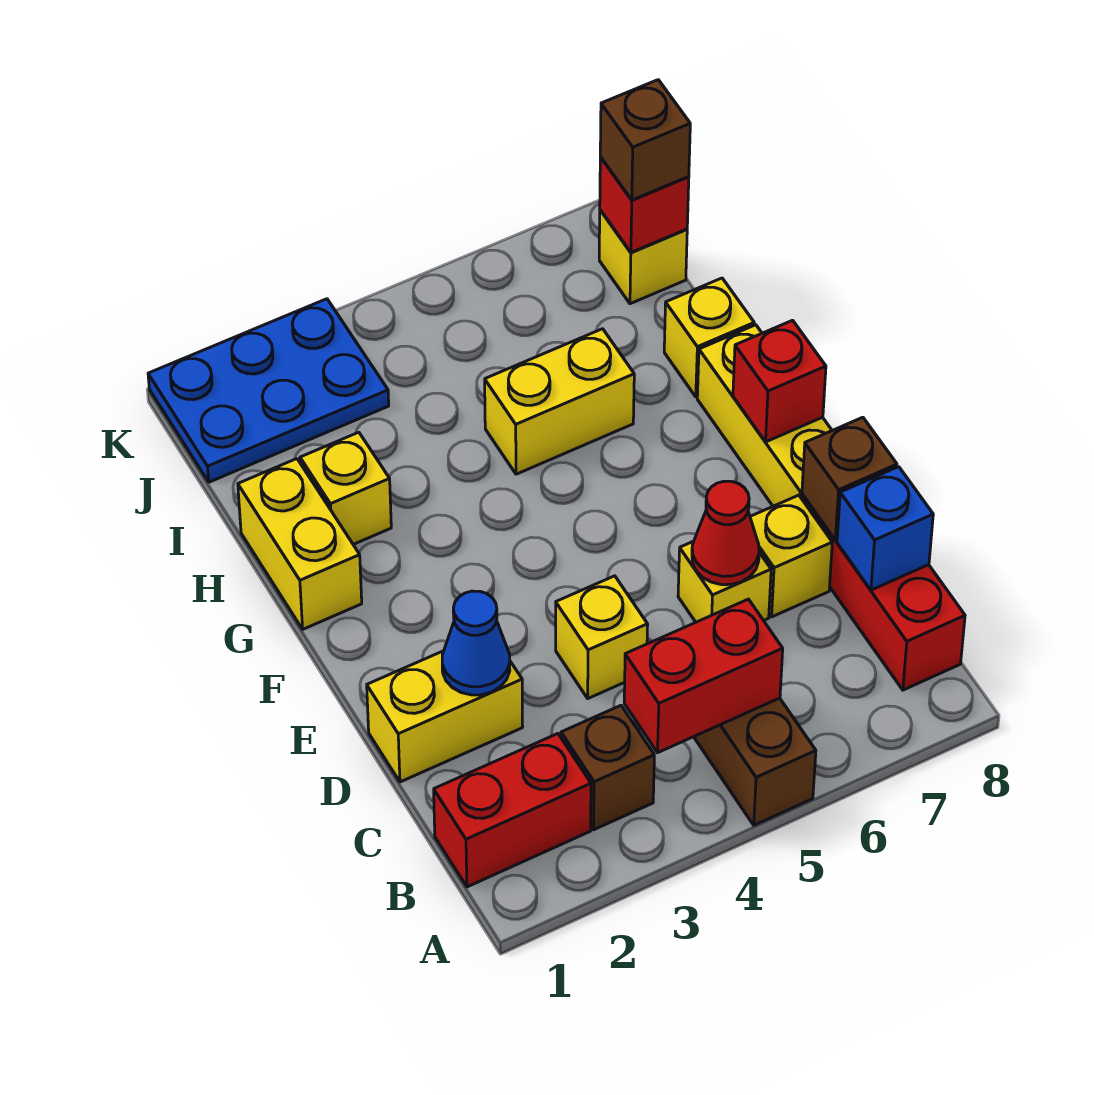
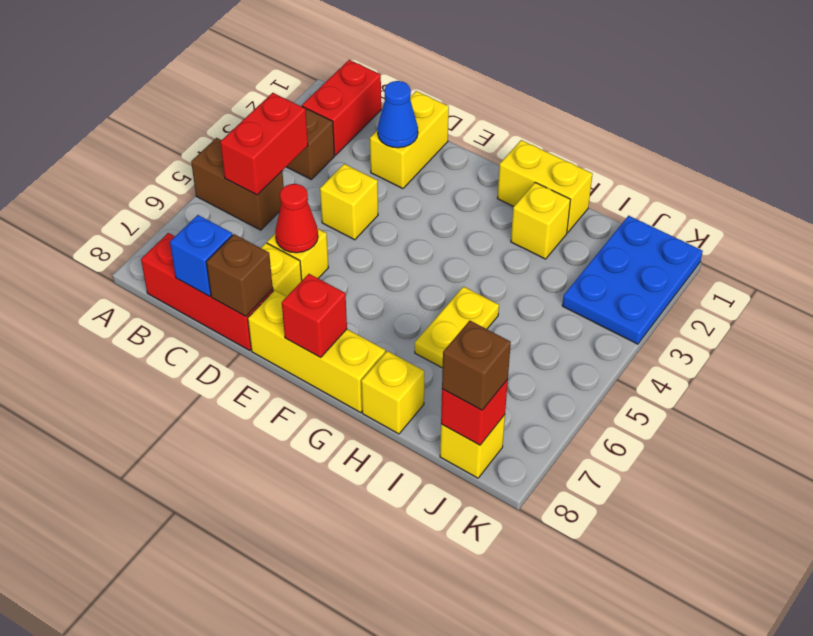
yellow brick H5:H6 level 1 -> yellow plate H5:H6 level 1

